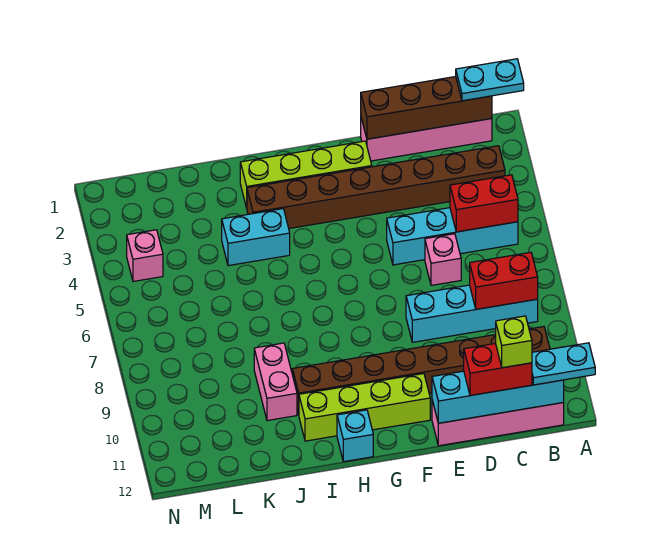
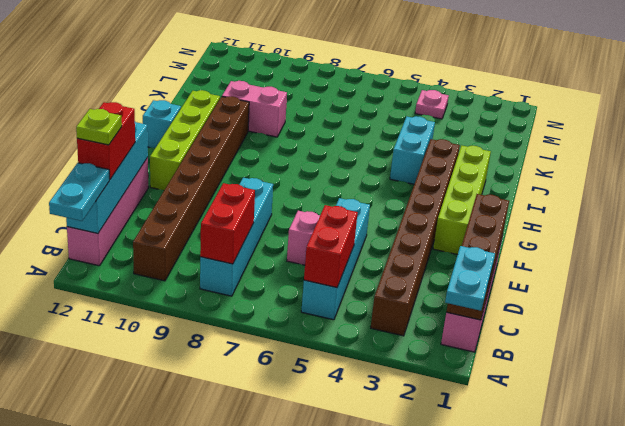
lime brick C12 level 4 -> lime plate C12 level 4
pink brick M4 level 1 -> pink plate M4 level 1

